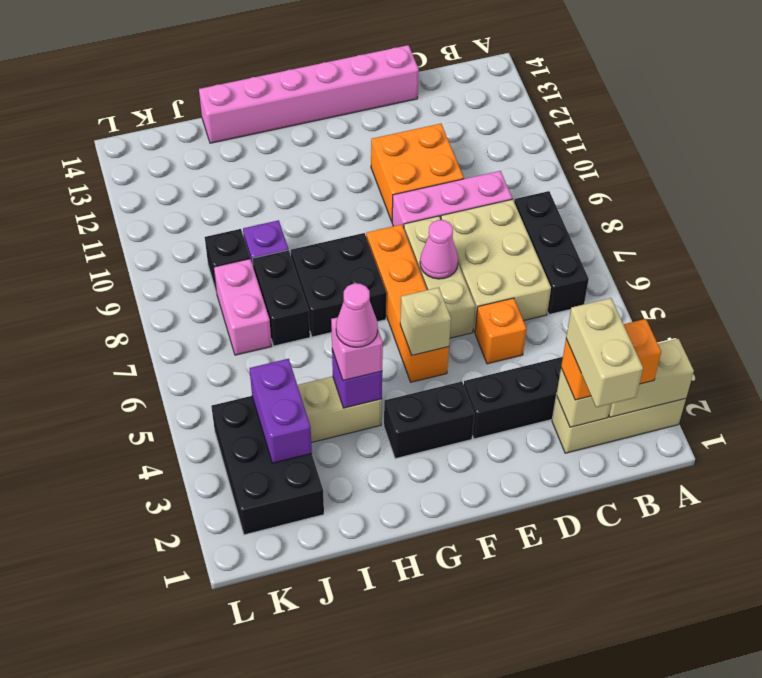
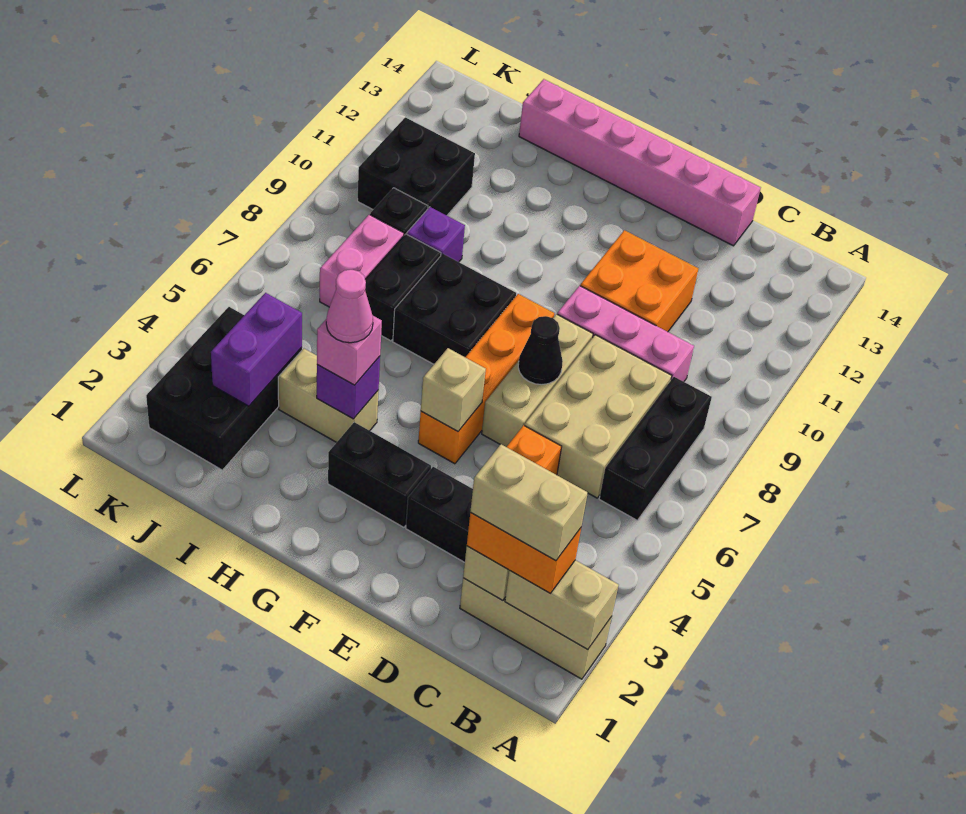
tan brick C1:C2 level 4 -> tan brick B2:C2 level 4
pink cone E7 level 2 -> black cone E7 level 2
none -> black brick J10:K11 level 1

